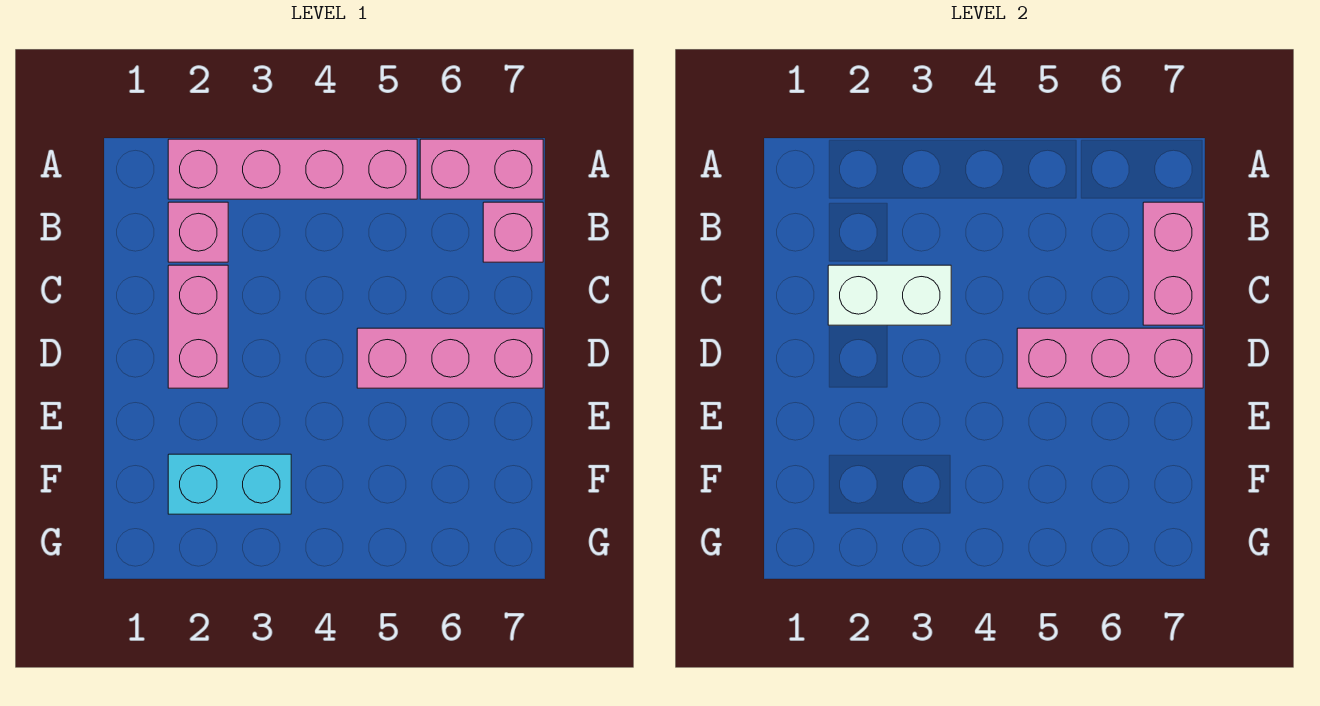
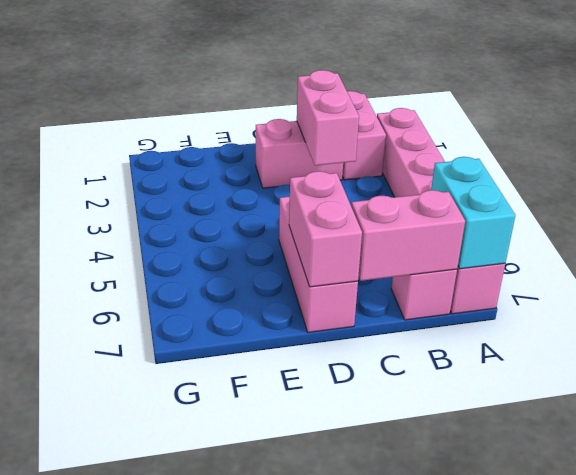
pink brick B2 level 1 -> pink brick B1:B2 level 1
white brick C2:C3 level 2 -> pink brick C2:C3 level 2
pink brick D5:D7 level 2 -> pink brick D6:D7 level 2
cyan brick F2:F3 level 1 -> cyan brick A6:A7 level 2

